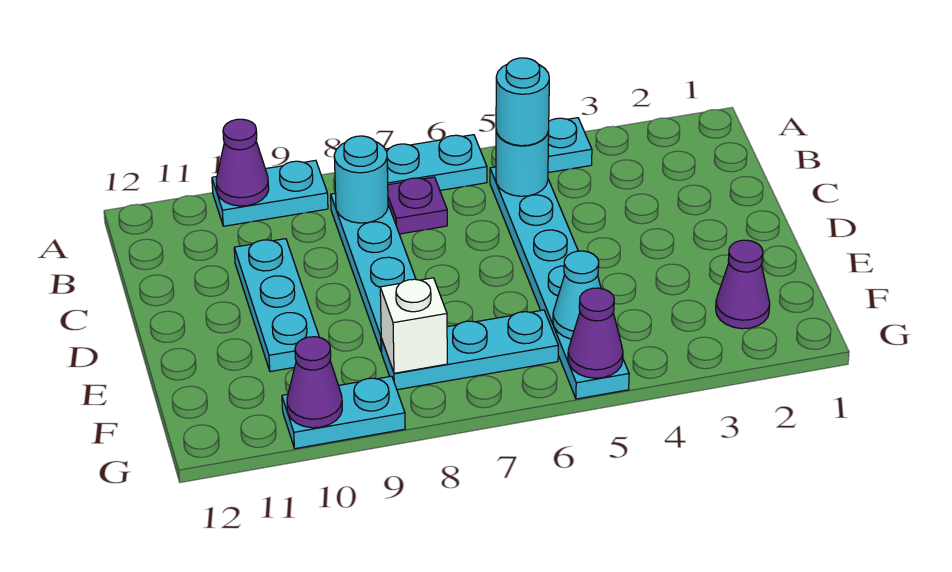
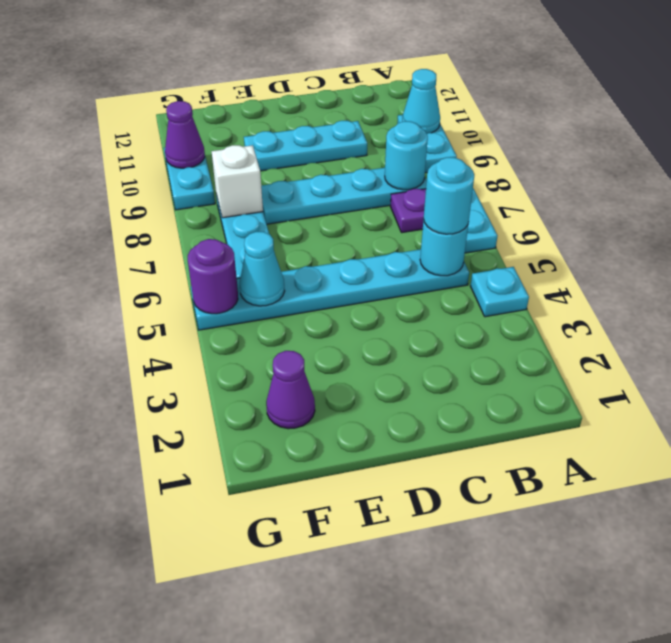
purple cone A10 level 2 -> cyan cone A10 level 2
purple cone G5 level 2 -> purple round brick G5 level 2

